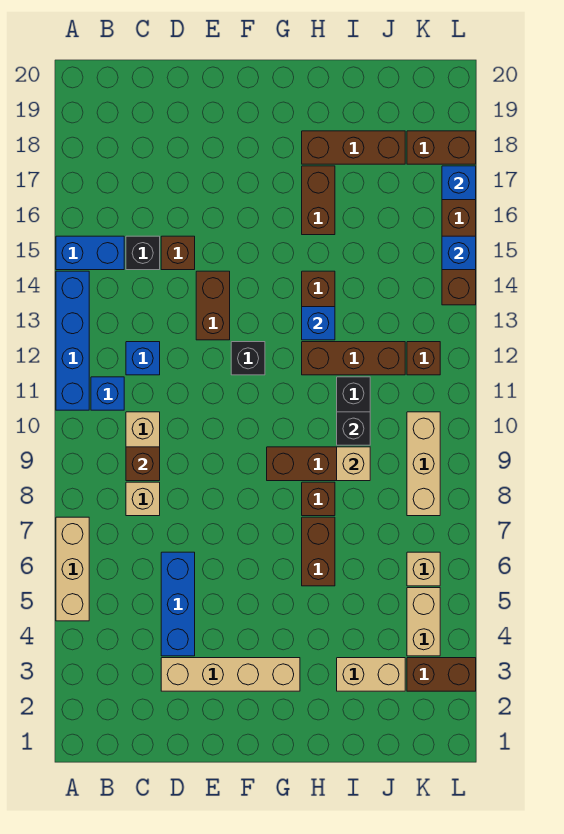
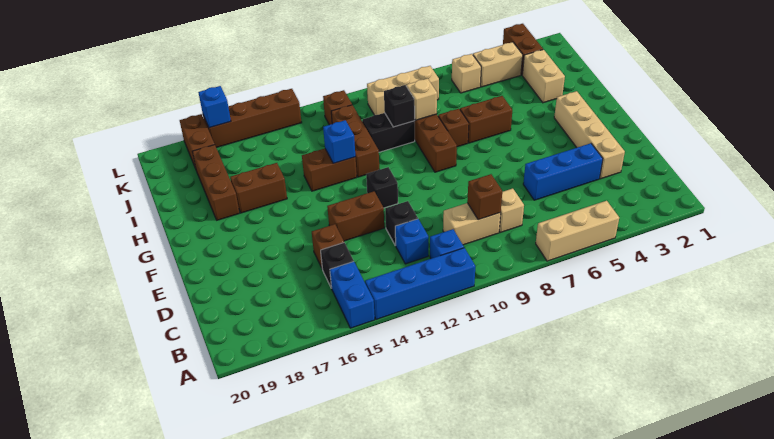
none -> black brick D12 level 1
blue brick L15 level 2 -> none

